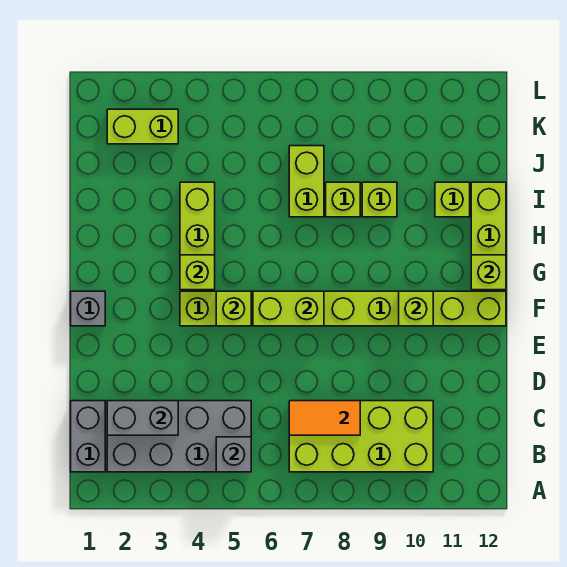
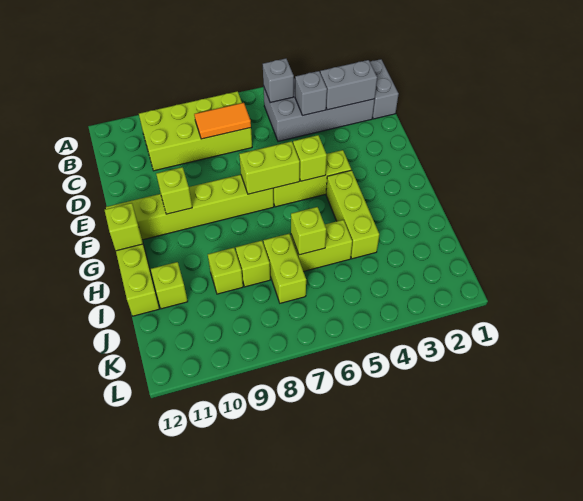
grey brick F1 level 1 -> grey brick C4 level 2
lime brick G4 level 2 -> lime brick I6 level 2
lime brick K2:K3 level 1 -> lime brick I5:I6 level 1

